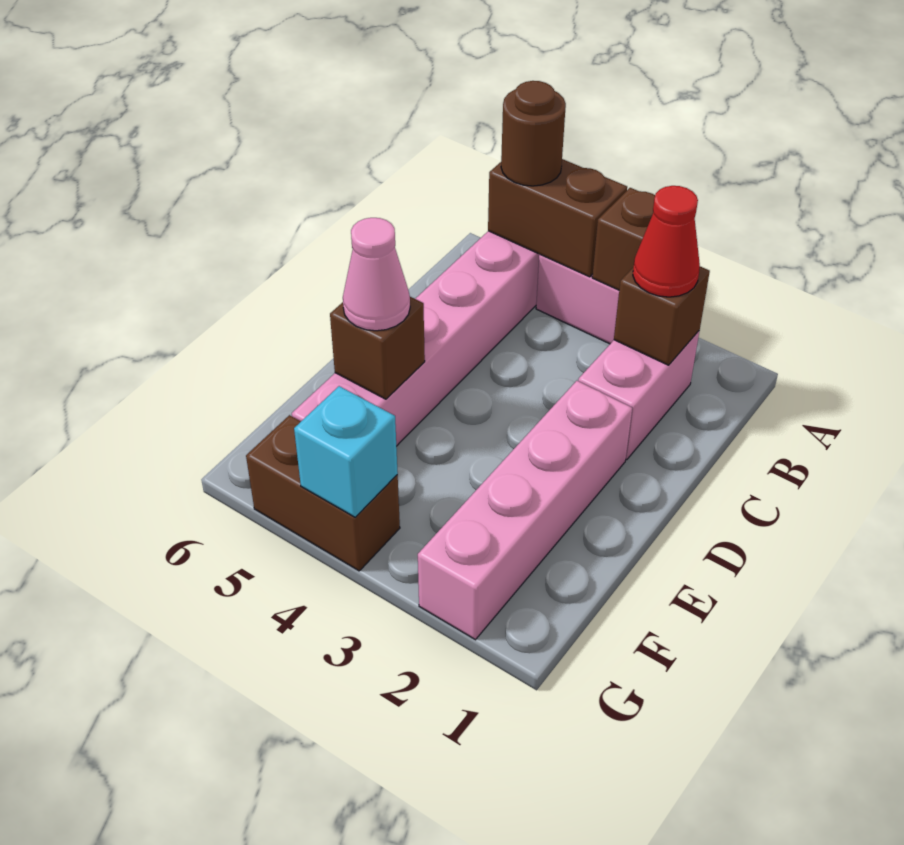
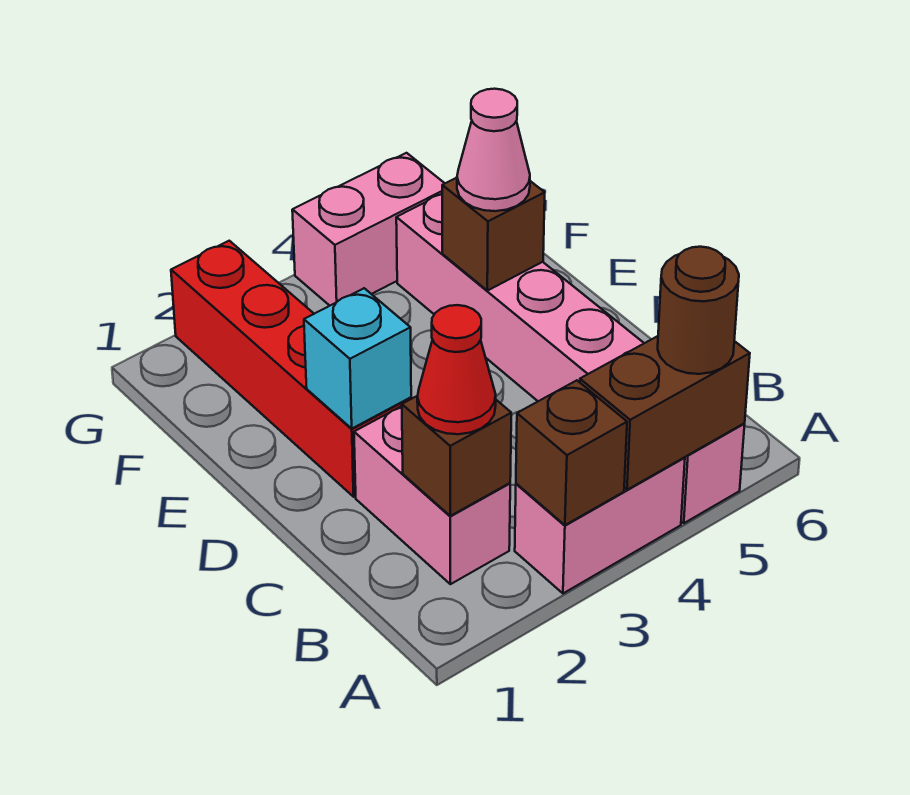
pink brick D2:G2 level 1 -> red brick D2:G2 level 1
brown brick G4:G5 level 1 -> pink brick G4:G5 level 1
cyan brick G4 level 2 -> cyan brick D2 level 2

